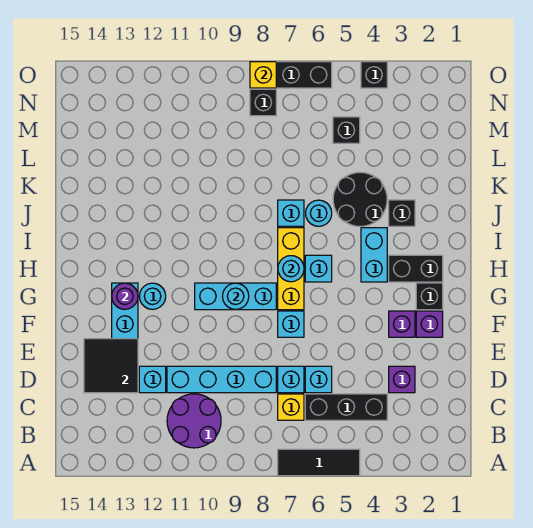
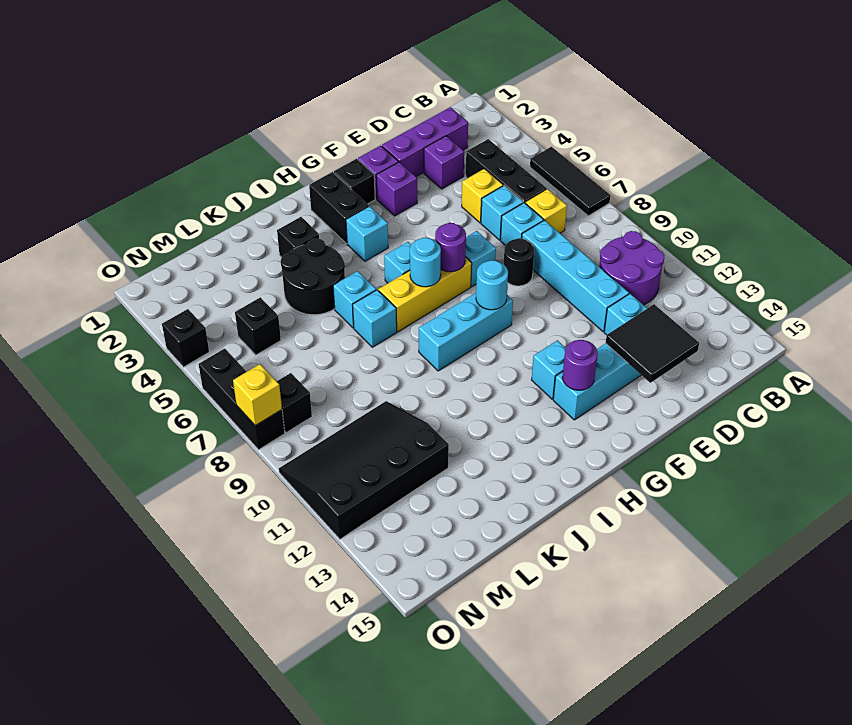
none -> purple brick C2:E2 level 1
none -> yellow brick D5 level 1
none -> black round brick E8 level 1
none -> purple round brick G7 level 2
cyan brick G8:G10 level 1 -> cyan brick G9:I9 level 1
cyan round brick G12 level 1 -> cyan brick G12 level 1
cyan brick H4:I4 level 1 -> cyan brick H4 level 1
cyan round brick J6 level 1 -> cyan brick J6 level 1
none -> black slope L10:O12 level 1 top 12

